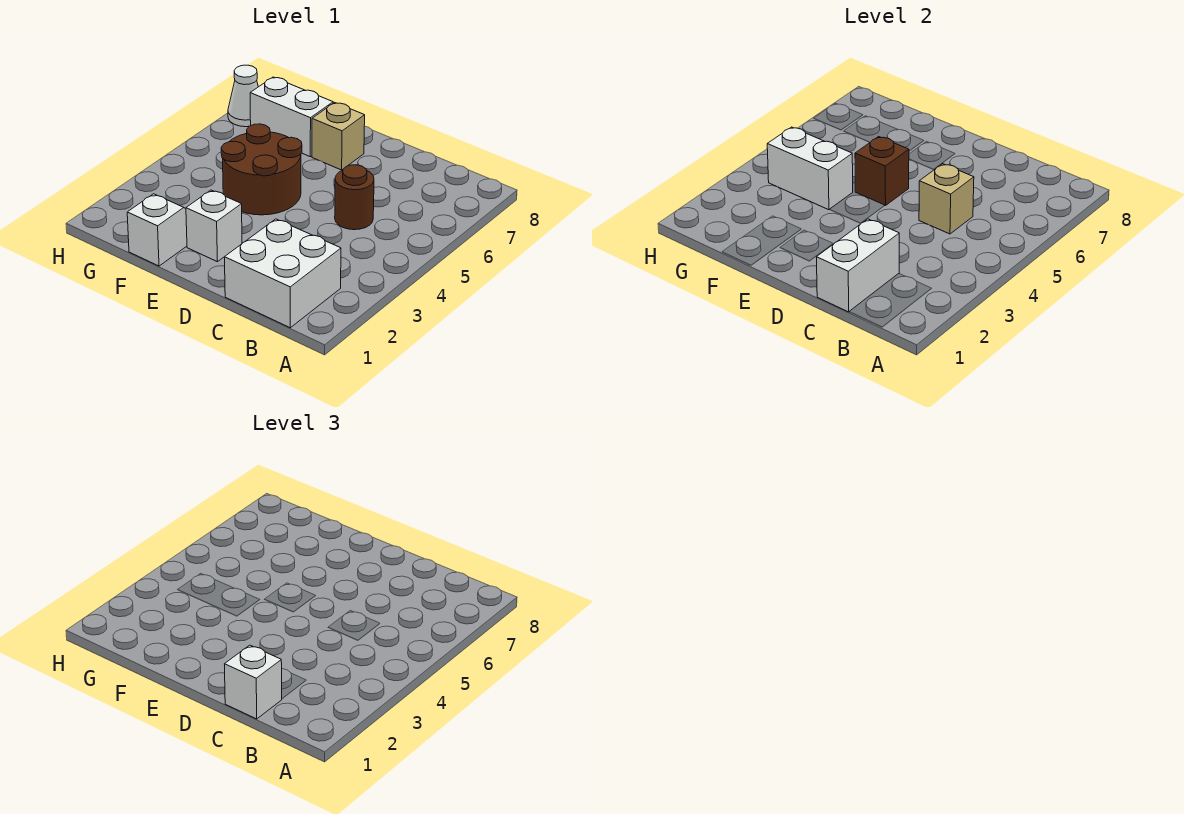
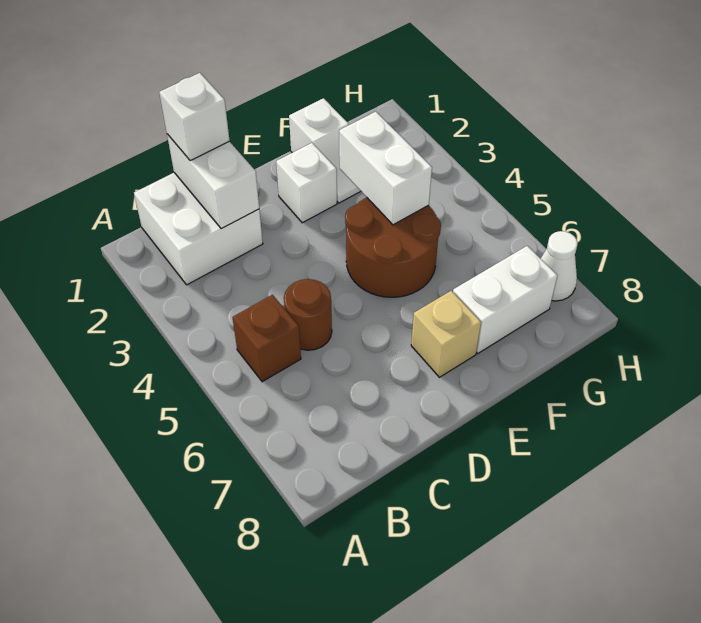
tan brick C5 level 2 -> none
brown brick E5 level 2 -> brown brick B5 level 1
white brick F4:G4 level 2 -> white brick F3:F4 level 2

